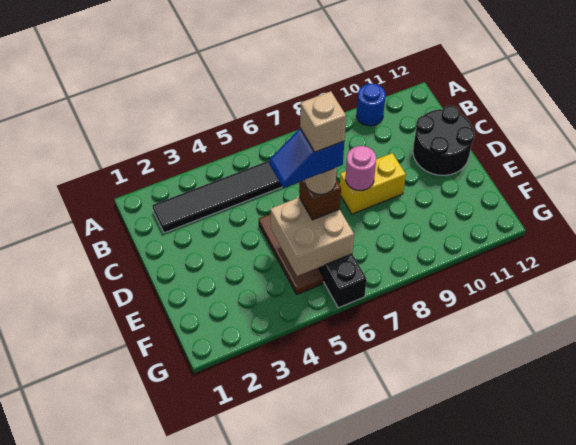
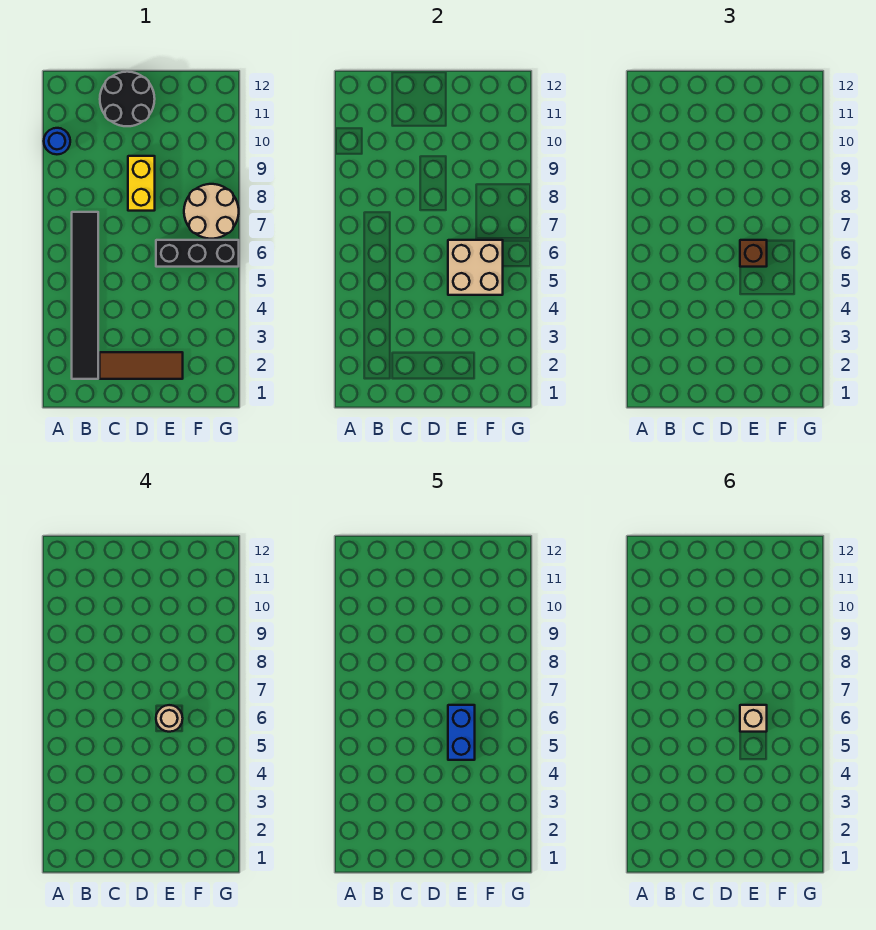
brown tile D5:F5 level 1 -> brown tile C2:E2 level 1
pink round brick D8 level 2 -> none
blue slope E5:E6 level 5 top 6 -> blue brick E5:E6 level 5
none -> tan round brick F7:G8 level 1

